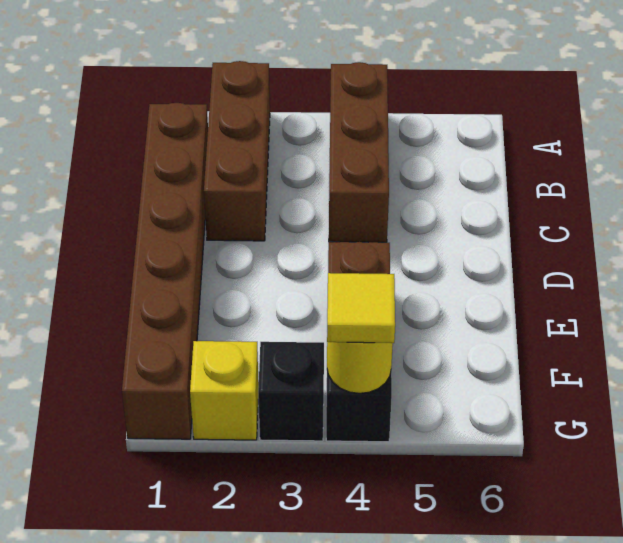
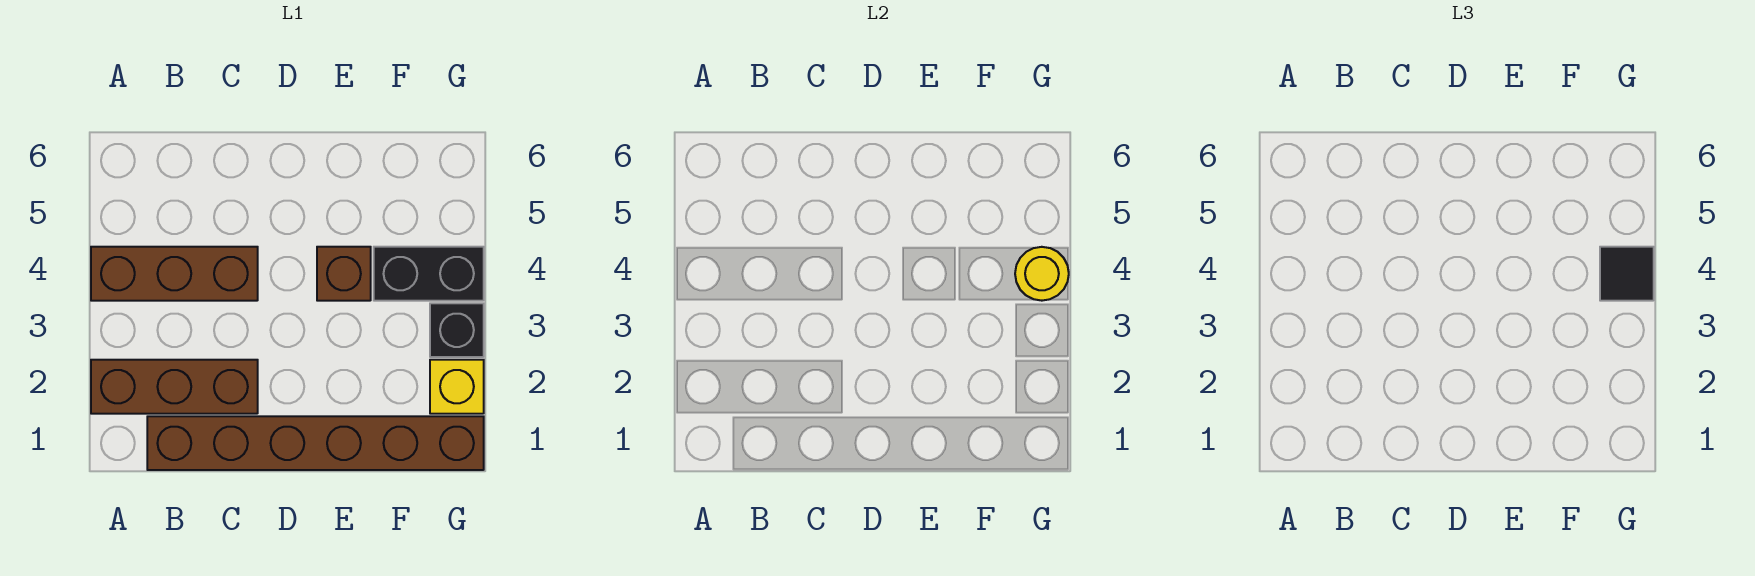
yellow tile G4 level 3 -> black tile G4 level 3

